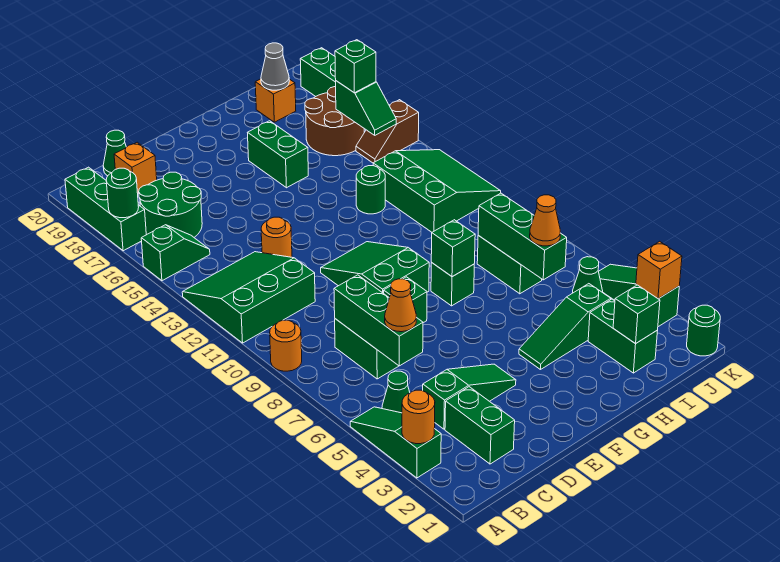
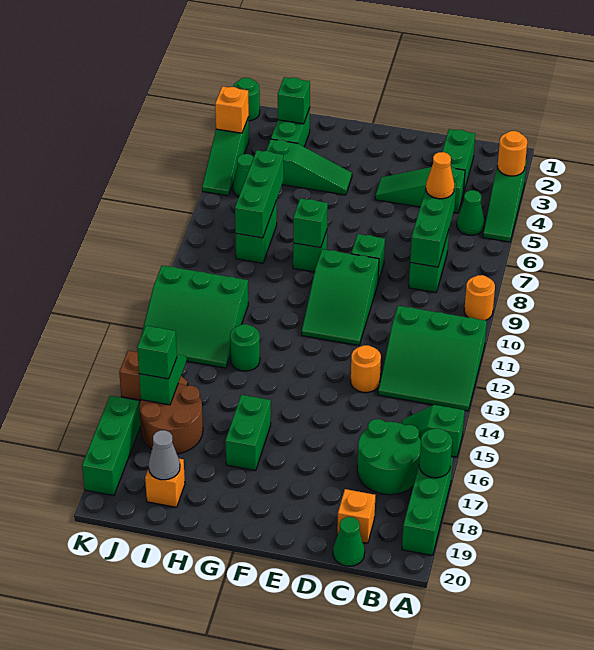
orange cone I6 level 3 -> none
green slope I11:K13 level 1 top I -> green slope I11:K13 level 1 top 11

